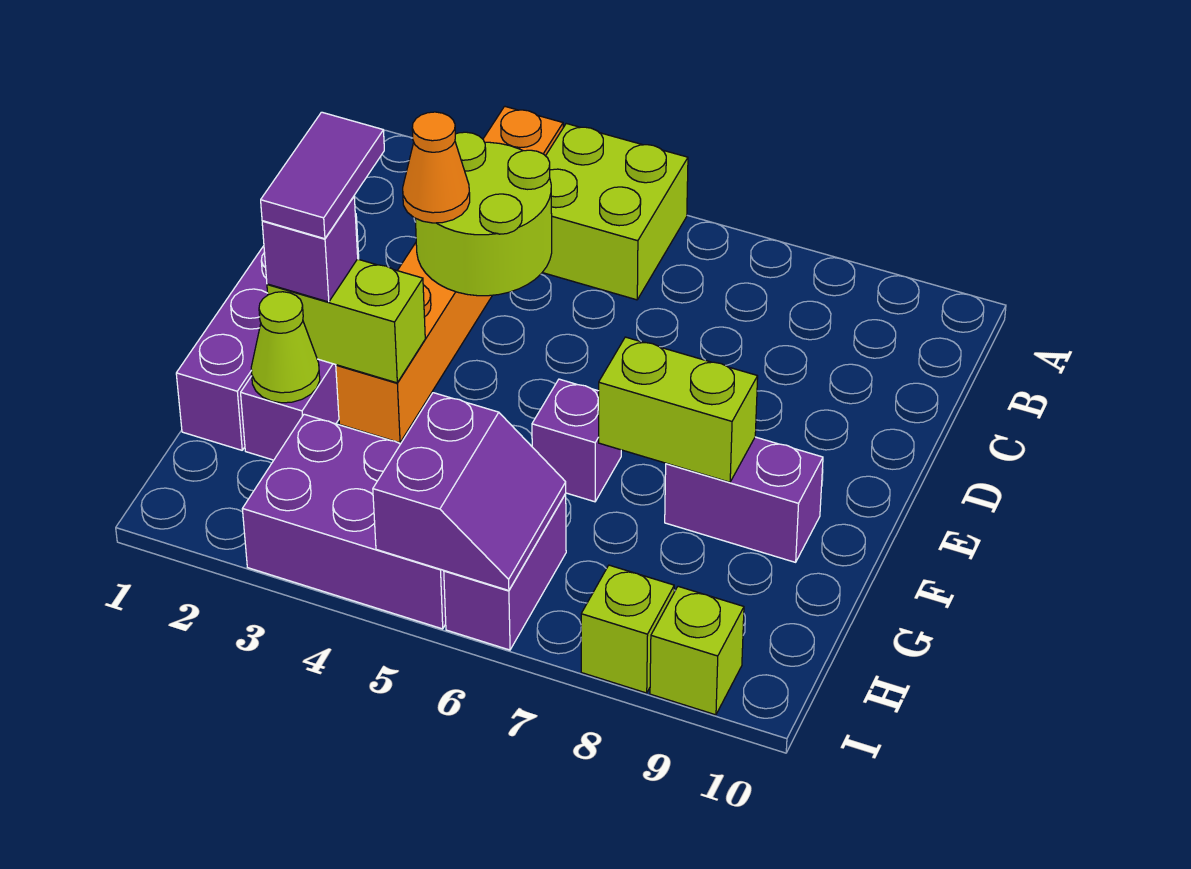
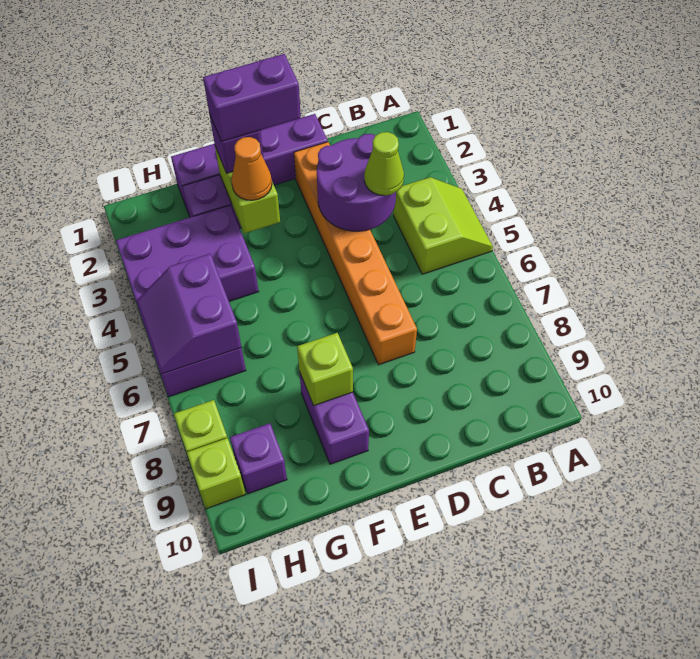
orange brick A3:F3 level 1 -> orange brick D2:D7 level 1
lime brick A4:B5 level 1 -> lime slope A4:B5 level 1 top B
lime round brick C3:D4 level 2 -> purple round brick C3:D4 level 2
orange cone D3 level 3 -> orange cone F3 level 3
purple tile E2:F2 level 4 -> purple brick E2:F2 level 4
purple brick F6 level 1 -> purple brick H9 level 1
lime brick F7:F8 level 2 -> lime brick F8 level 2
lime cone G2 level 2 -> lime cone C4 level 3
purple brick H3:I5 level 1 -> purple brick G3:I4 level 1
purple slope H5:I6 level 2 top 5 -> purple slope H5:I6 level 2 top H

